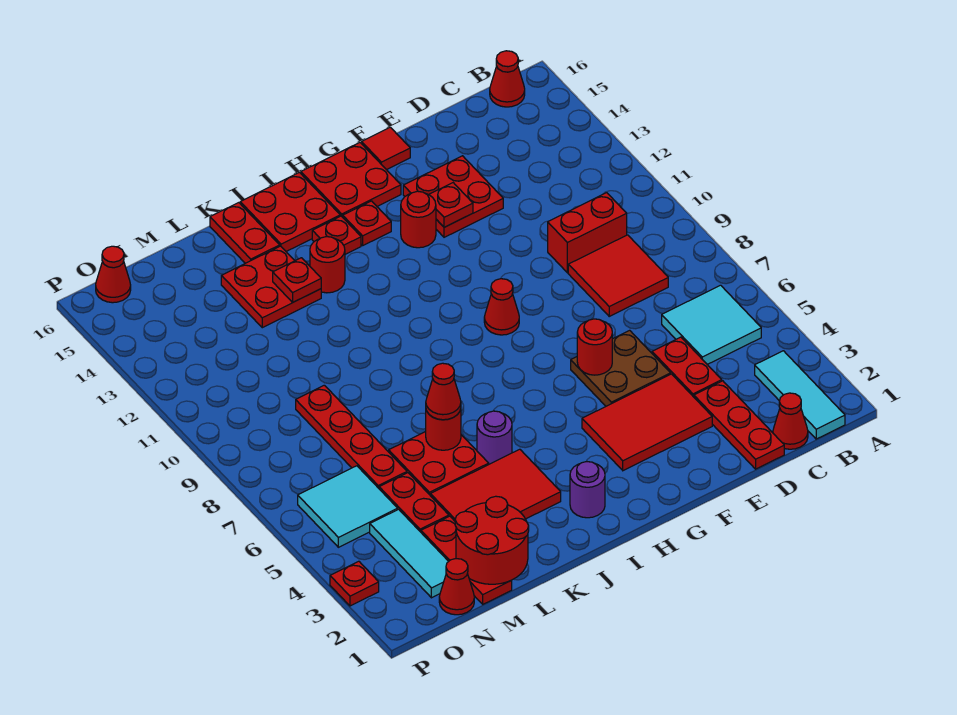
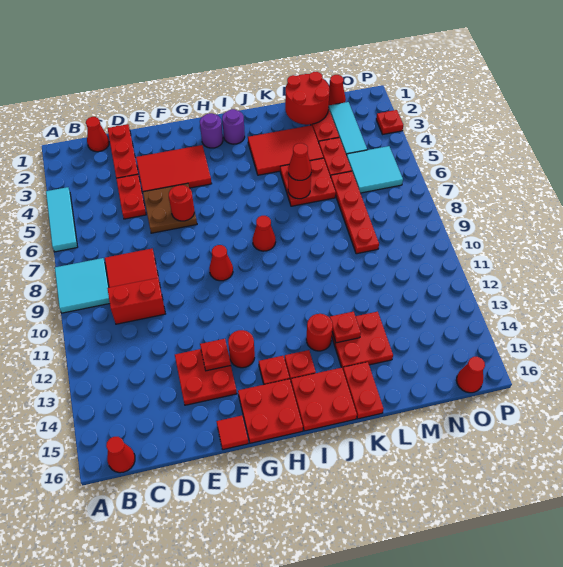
cyan tile B1:B3 level 1 -> cyan tile A4:A6 level 1
cyan tile B5:C6 level 1 -> cyan tile A8:B9 level 1
none -> red cone I8 level 1
purple round brick J5 level 1 -> purple round brick H2 level 1

